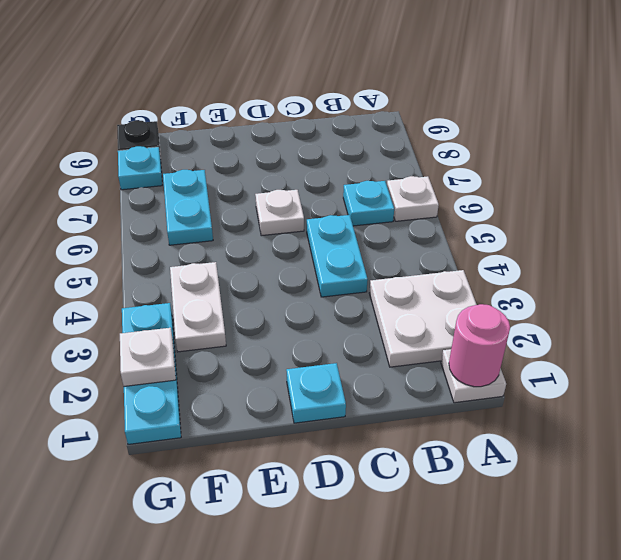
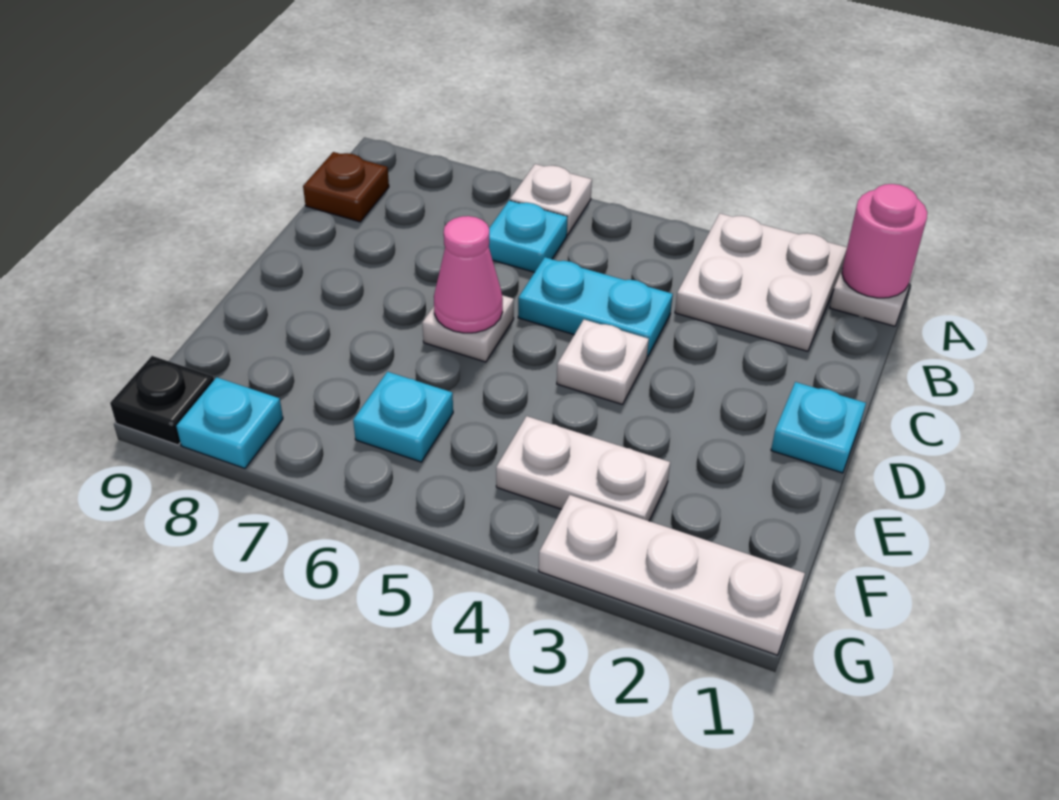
none -> brown plate B9 level 1
none -> pink cone D6 level 2
cyan plate F6:F7 level 1 -> cyan plate F6 level 1
cyan plate G1:G3 level 1 -> white plate G1:G3 level 1
white plate G2 level 2 -> white plate D4 level 1

